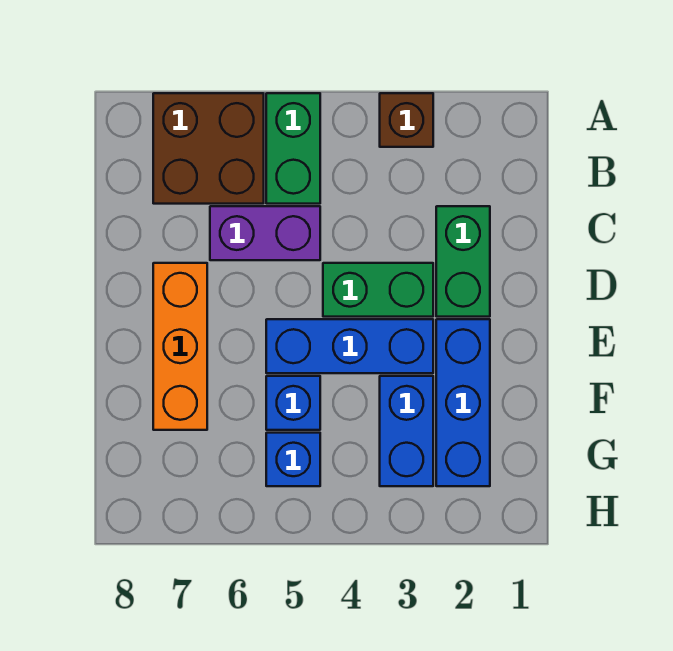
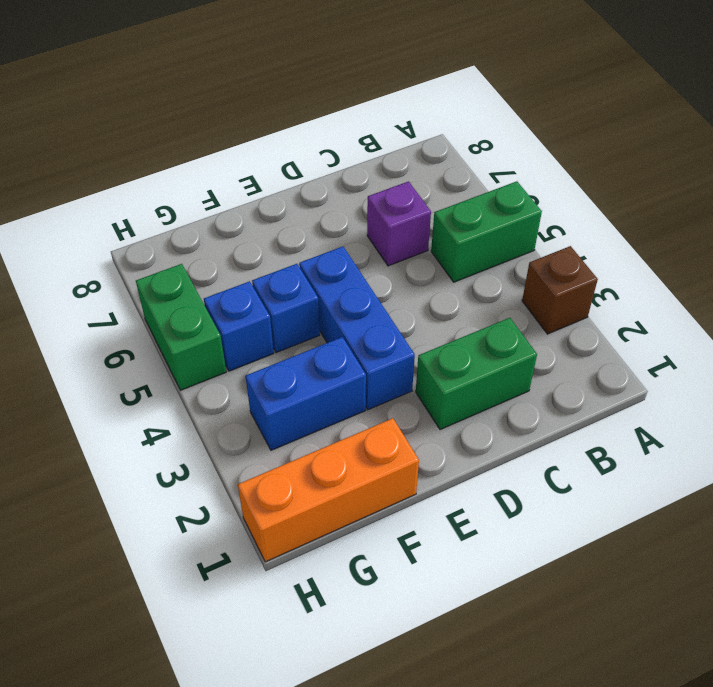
brown brick A6:B7 level 1 -> none
purple brick C5:C6 level 1 -> purple brick C6 level 1
green brick D3:D4 level 1 -> green brick H5:H6 level 1
orange brick D7:F7 level 1 -> orange brick F1:H1 level 1
blue brick E2:G2 level 1 -> none

